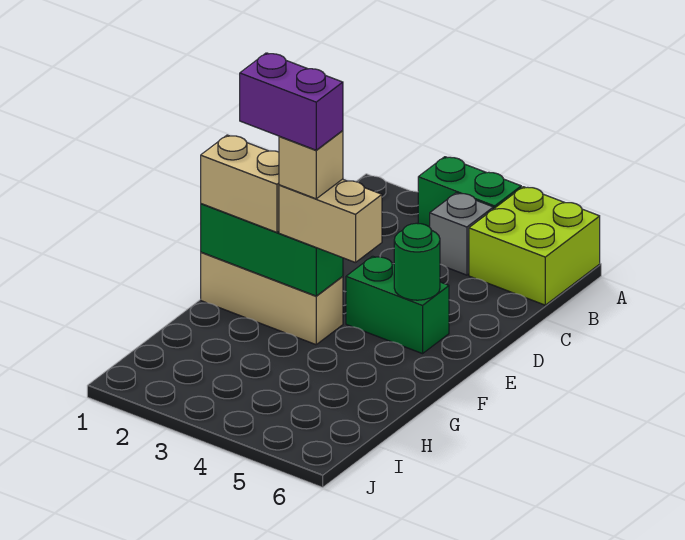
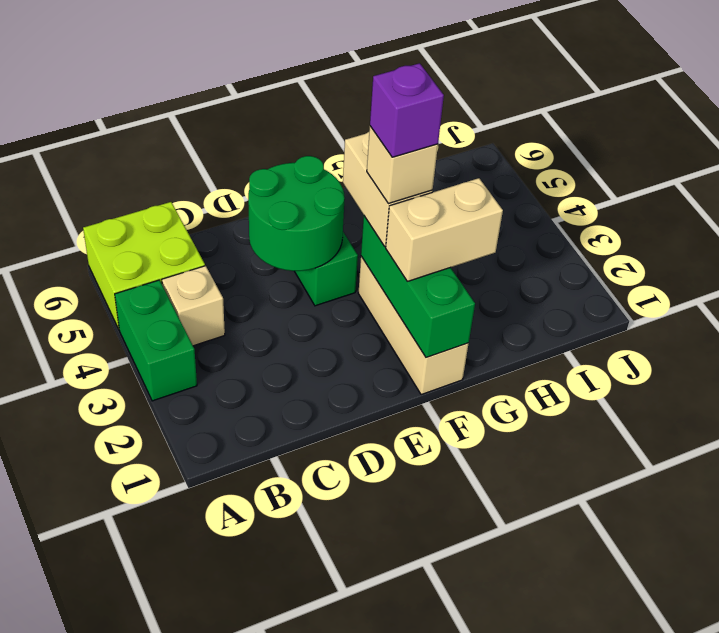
grey brick B4 level 1 -> tan brick B4 level 1
green round brick E5 level 2 -> green round brick D4:E5 level 2
tan brick F1:F2 level 3 -> tan brick F2:G2 level 3
purple brick F2:F3 level 5 -> purple brick F3 level 5

